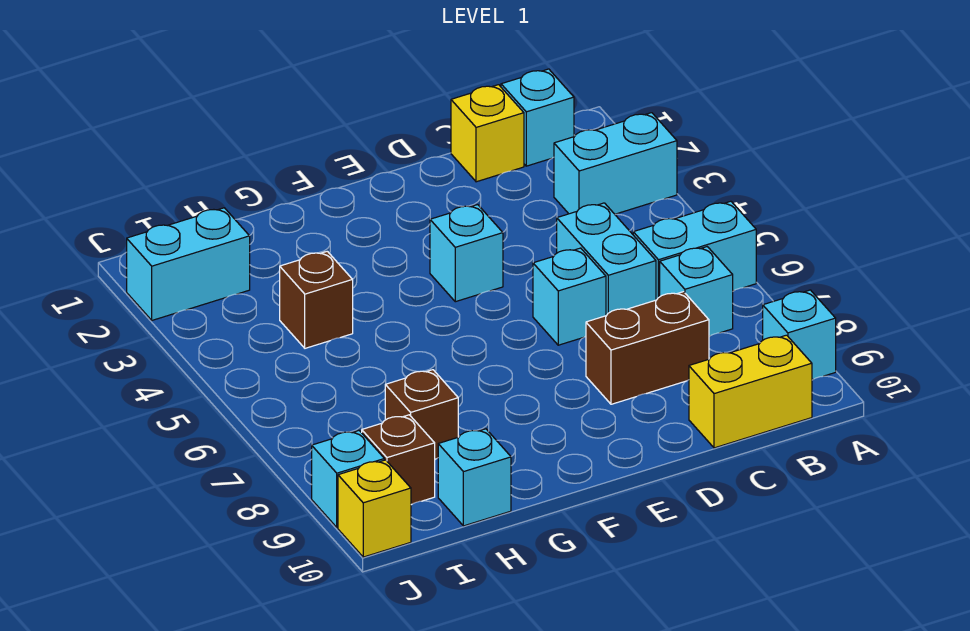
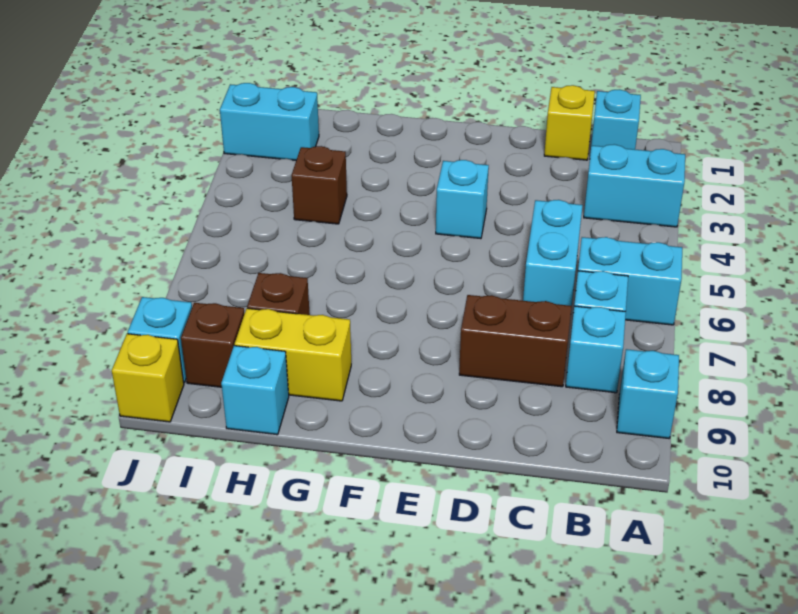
yellow brick B10:C10 level 1 -> yellow brick G9:H9 level 1
cyan brick D6 level 1 -> cyan brick B8 level 1

